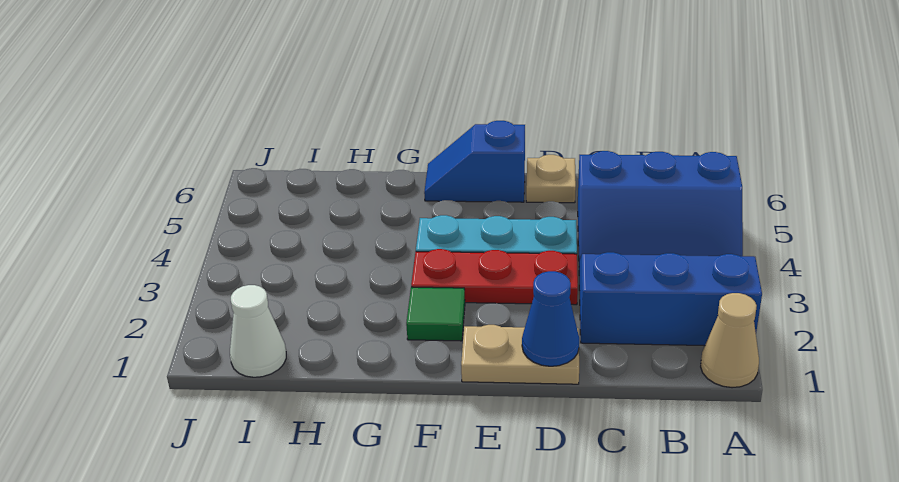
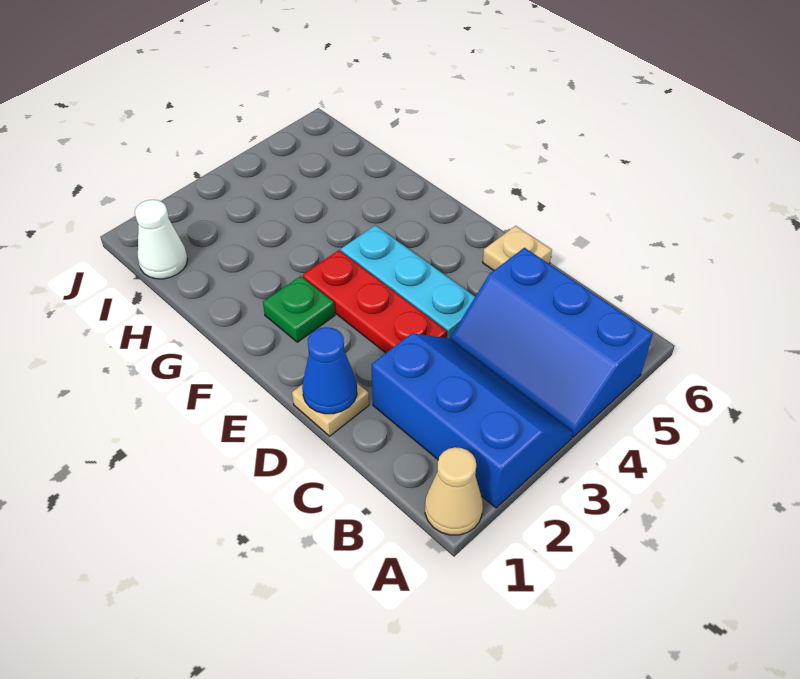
tan plate D1:E1 level 1 -> tan plate D1 level 1
blue slope E6:F6 level 1 top E -> none
green tile F2 level 1 -> green plate F2 level 1

